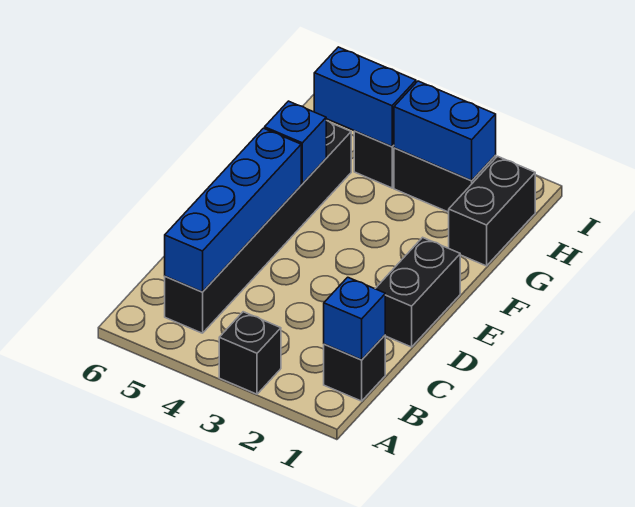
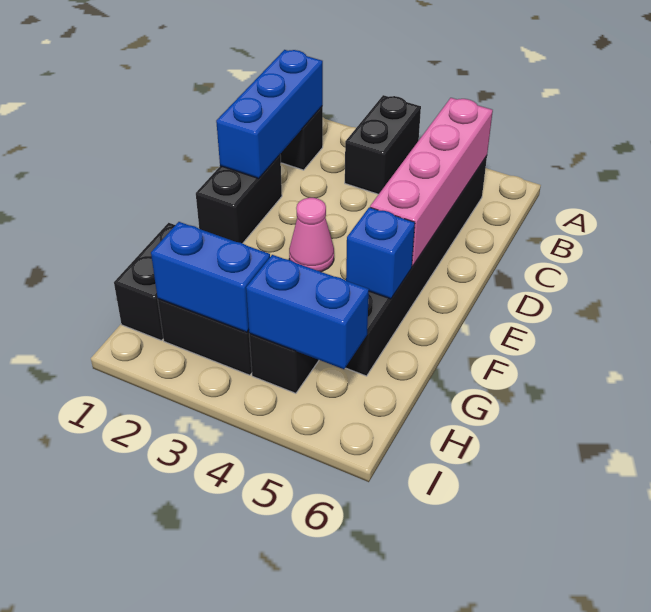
black brick A3 level 1 -> black brick A3:B3 level 1
blue brick B1 level 2 -> blue brick B1:D1 level 2
blue brick B5:E5 level 2 -> pink brick B5:E5 level 2
none -> pink cone E3 level 1

